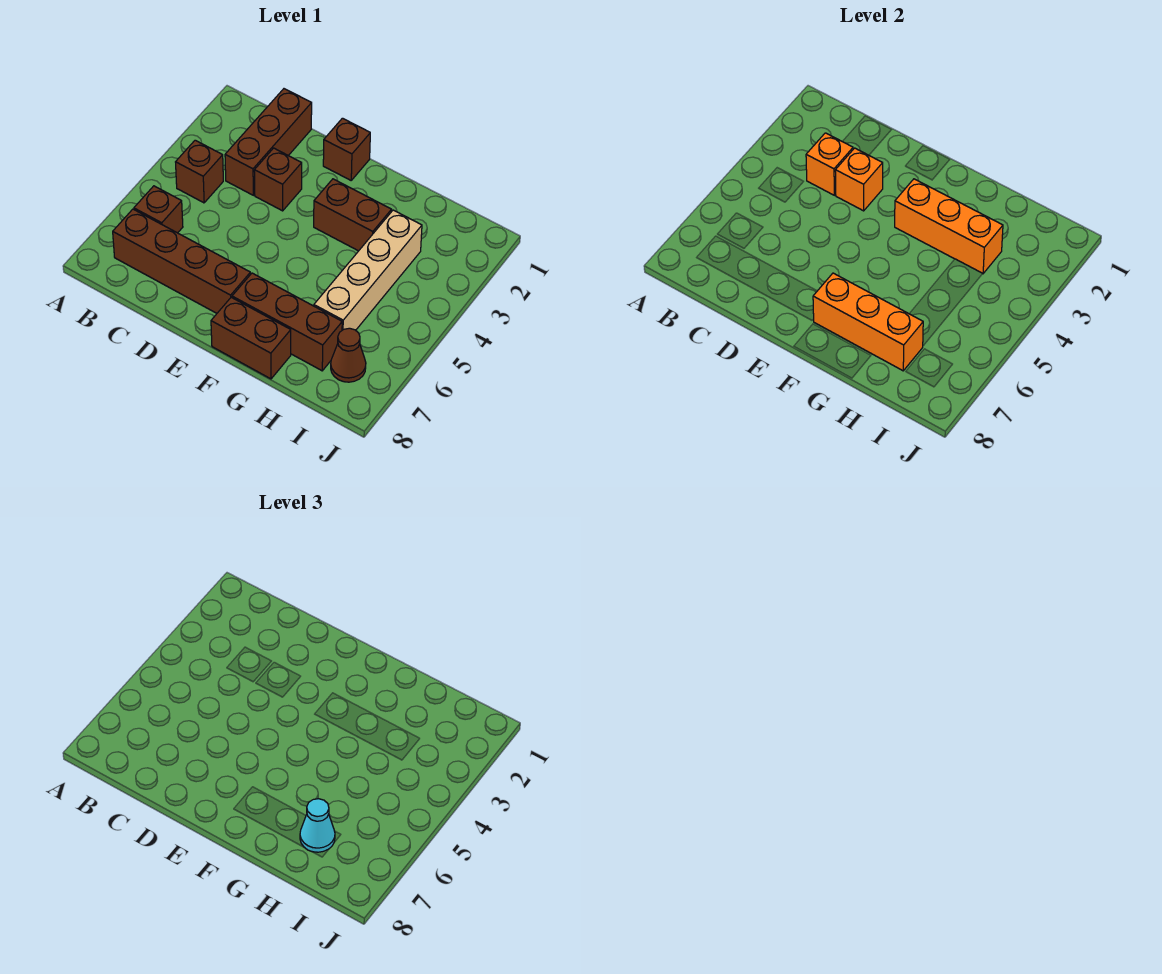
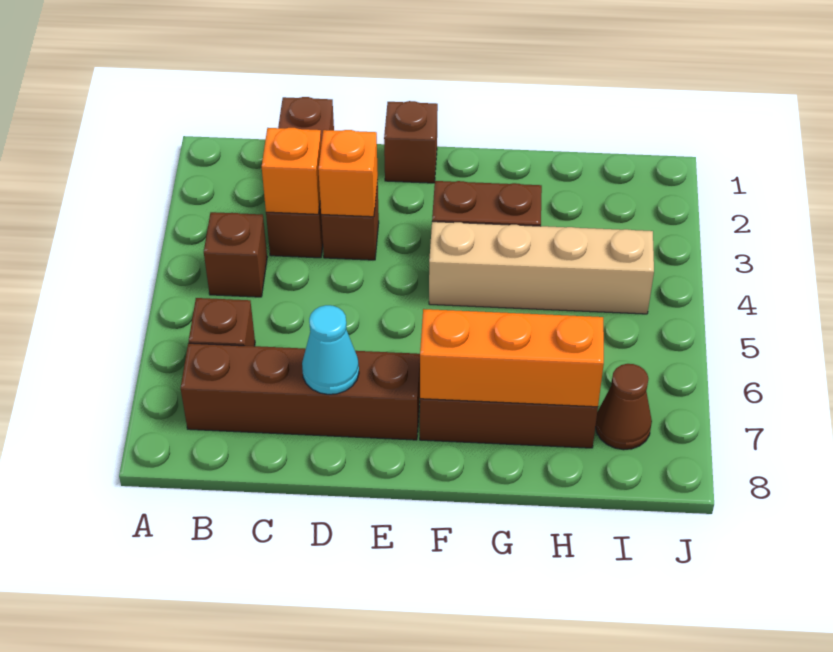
orange brick F3:H3 level 2 -> none
brown brick F8:G8 level 1 -> none
tan brick H3:H6 level 1 -> tan brick F4:I4 level 1
cyan cone H7 level 3 -> cyan cone D7 level 2

